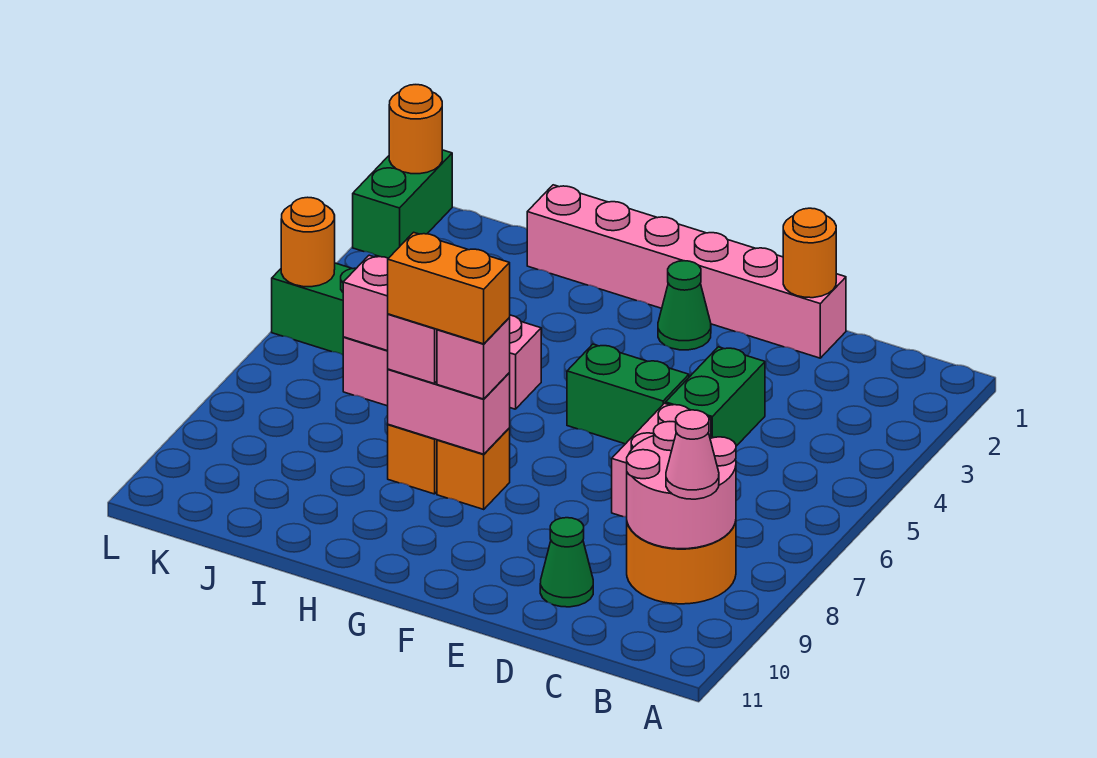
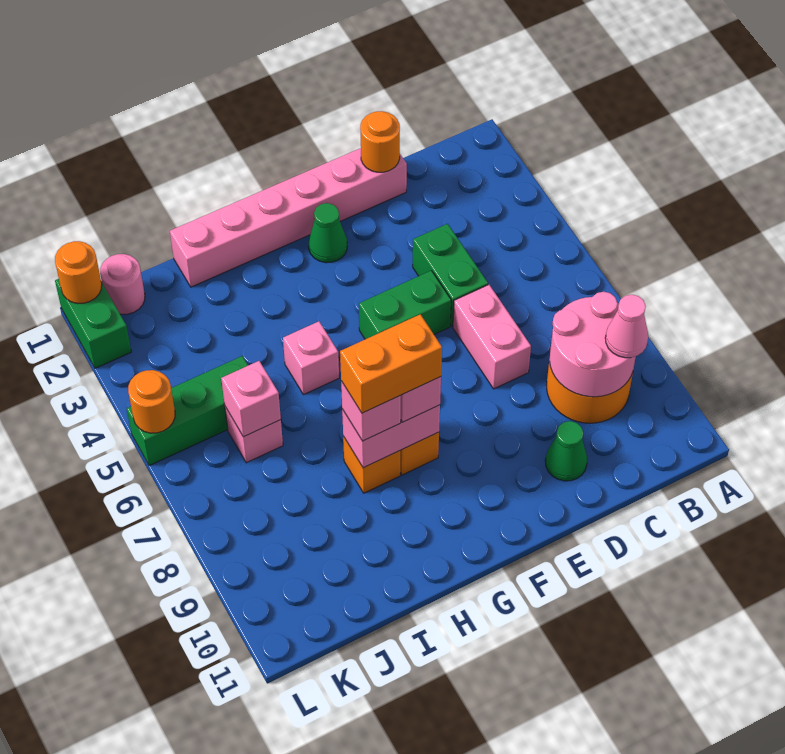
none -> pink round brick K1 level 1

